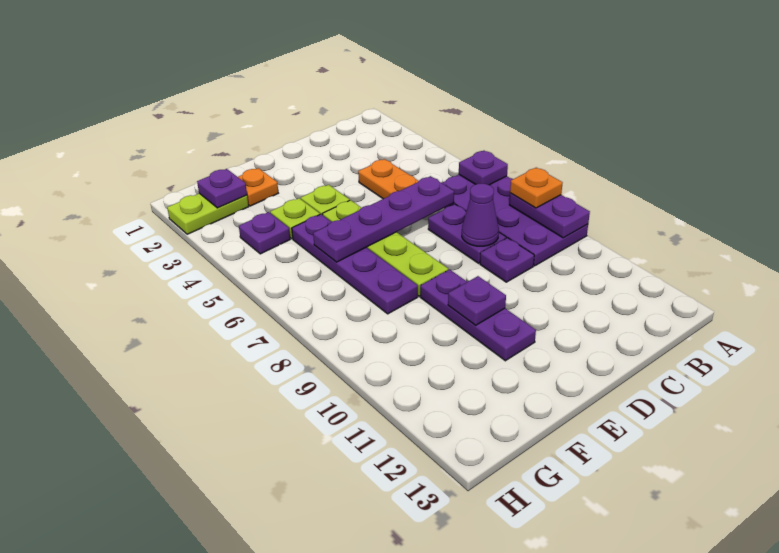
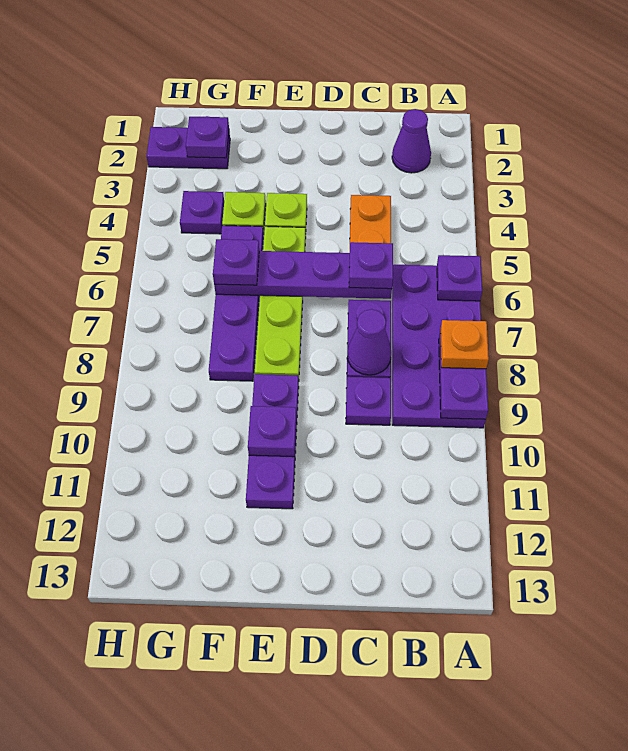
none -> purple cone B2 level 1
none -> purple plate C6 level 3
orange plate F2 level 1 -> none
none -> purple plate F6 level 3
lime plate G2:H2 level 1 -> purple plate G2:H2 level 1

